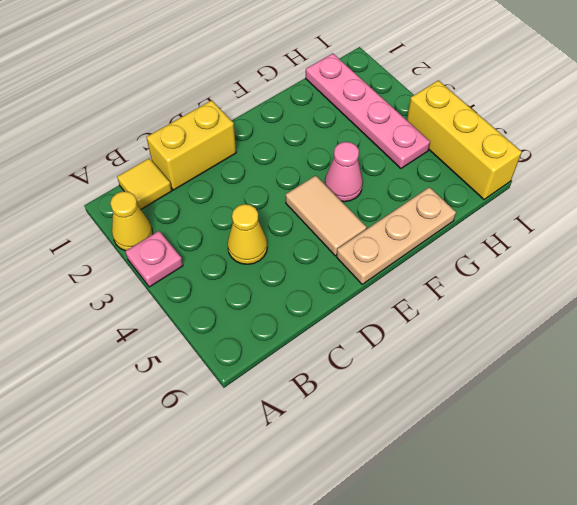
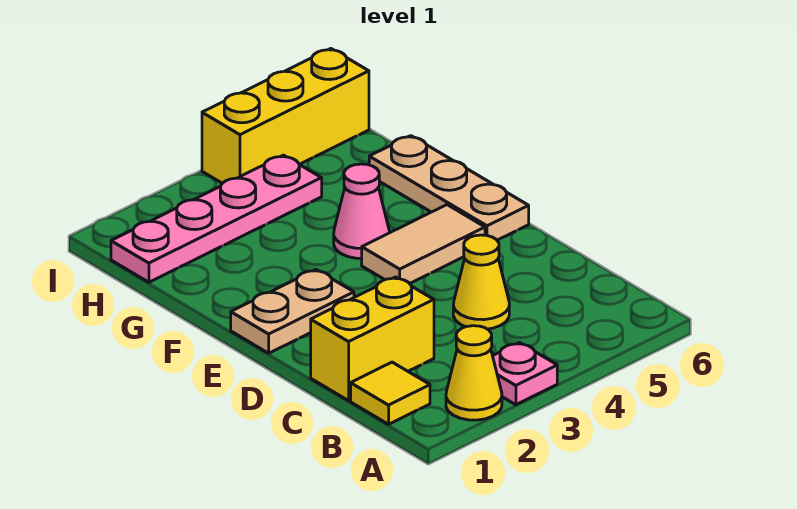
yellow brick C1:D1 level 1 -> yellow brick C1:C2 level 1
none -> tan plate E1:E2 level 1

